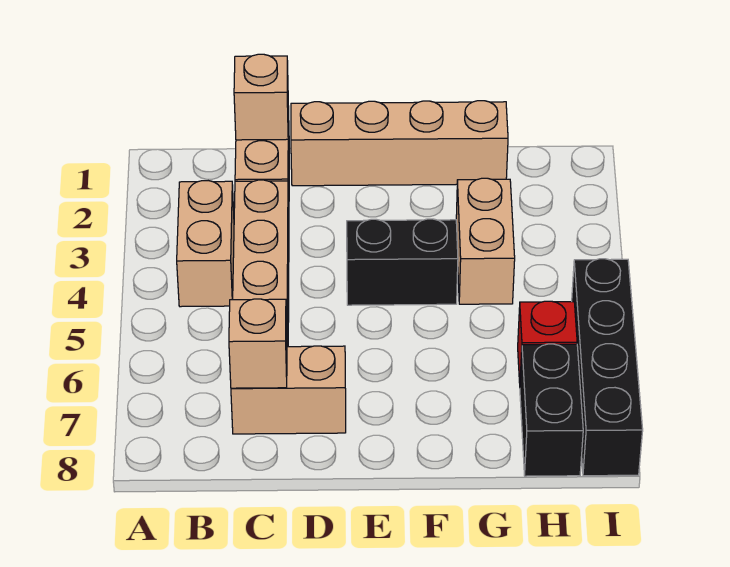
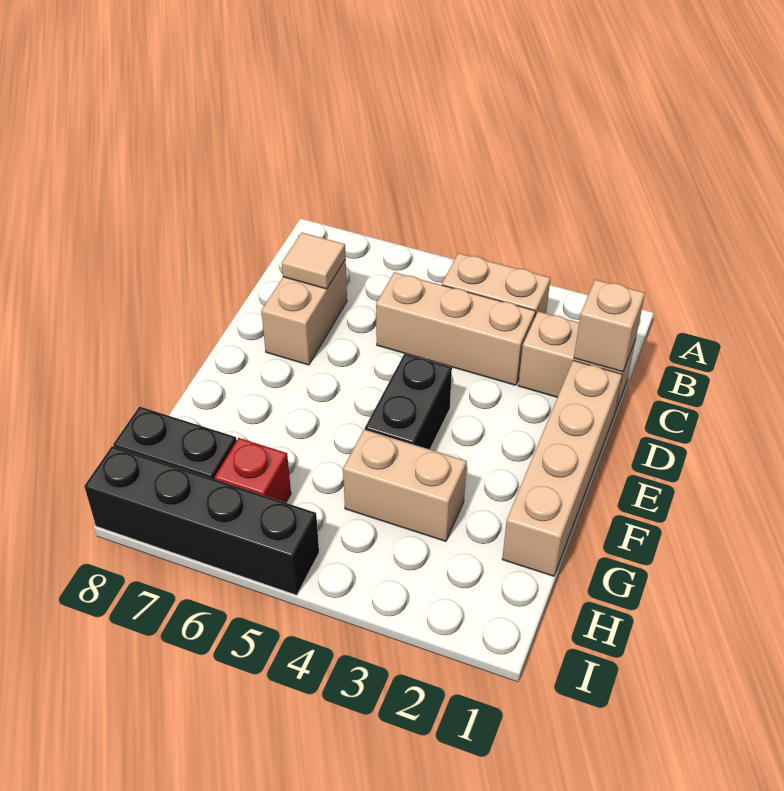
tan brick C7 level 2 -> tan tile C7 level 2

